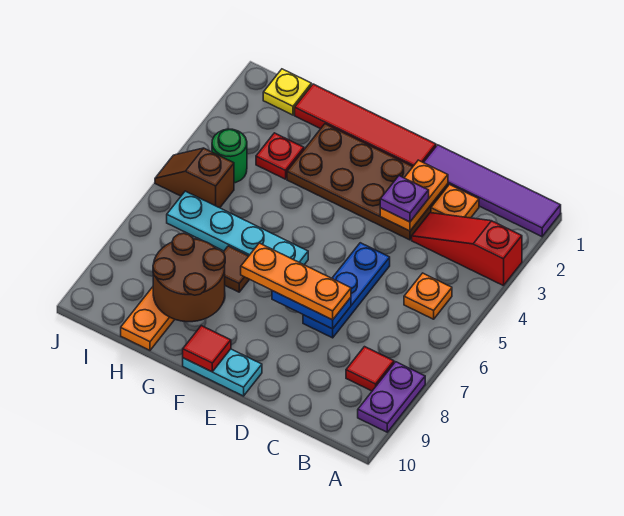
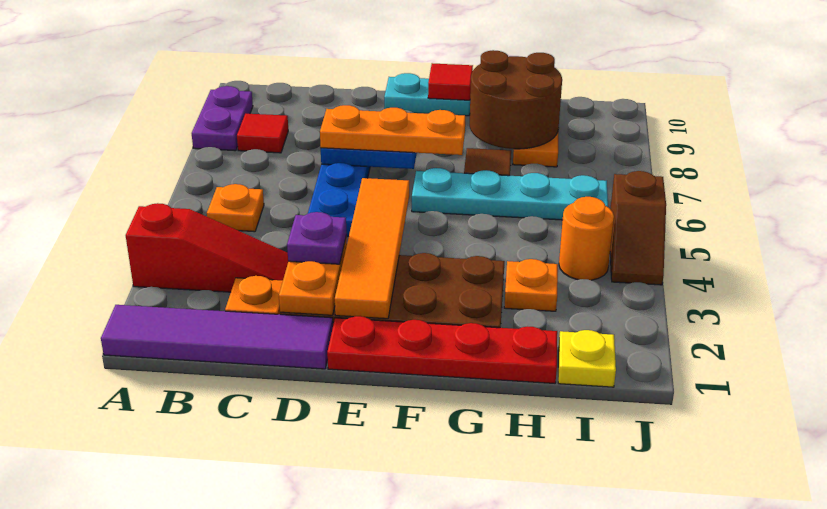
red tile E1:H1 level 1 -> red plate E1:H1 level 1
none -> orange tile E2:E5 level 2
red plate H3 level 1 -> orange plate H3 level 1
green round brick I4 level 1 -> orange round brick I4 level 1
brown slope I5:J5 level 1 top I -> brown slope J4:J5 level 1 top 5

